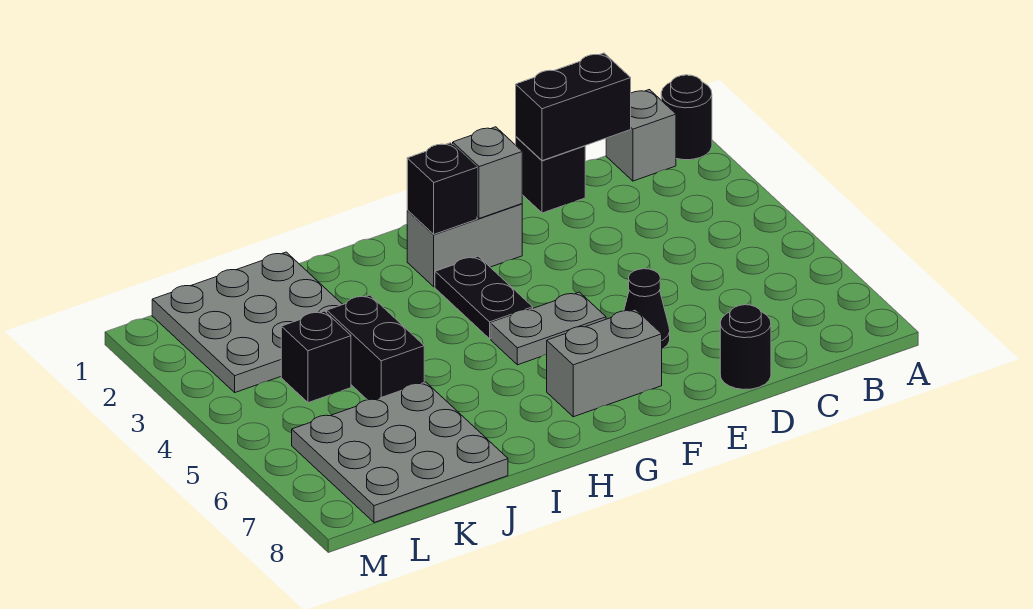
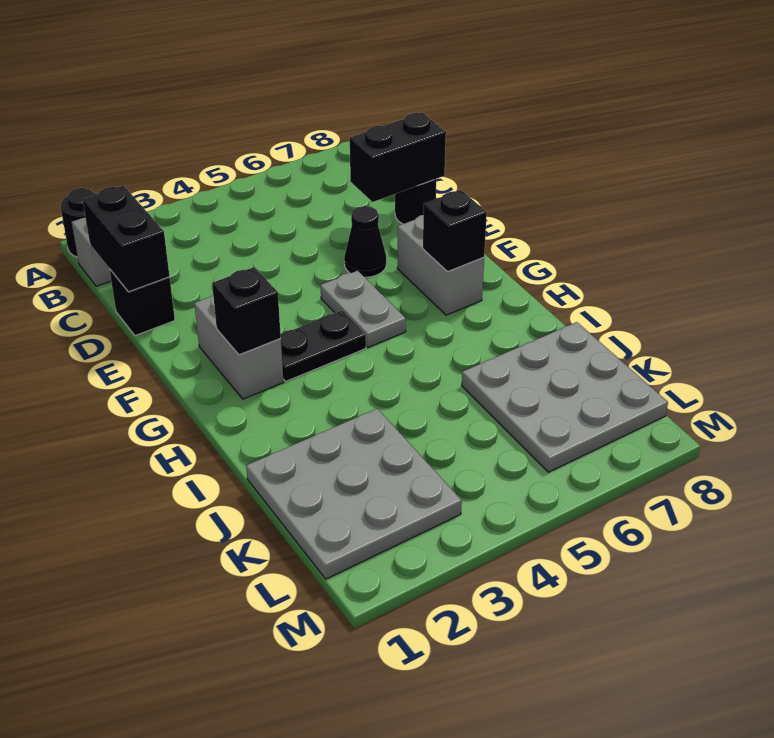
grey brick F2 level 2 -> none
black brick J4:J5 level 1 -> black brick D7:D8 level 2
black brick K4 level 1 -> black brick G7 level 2

